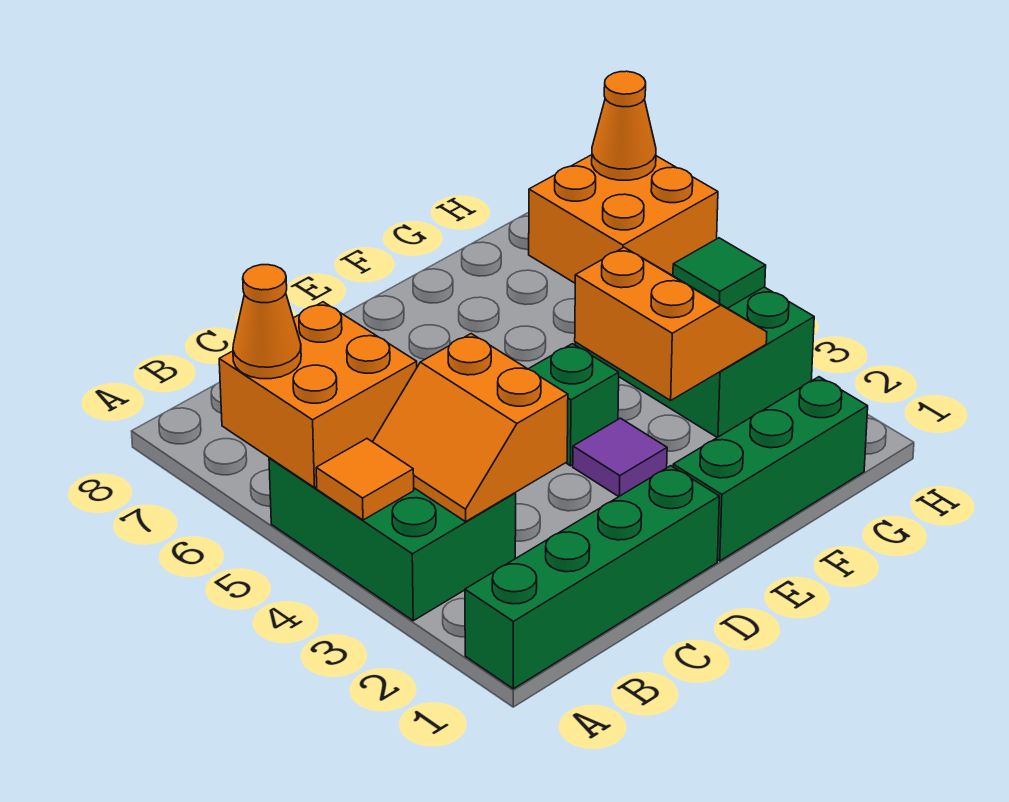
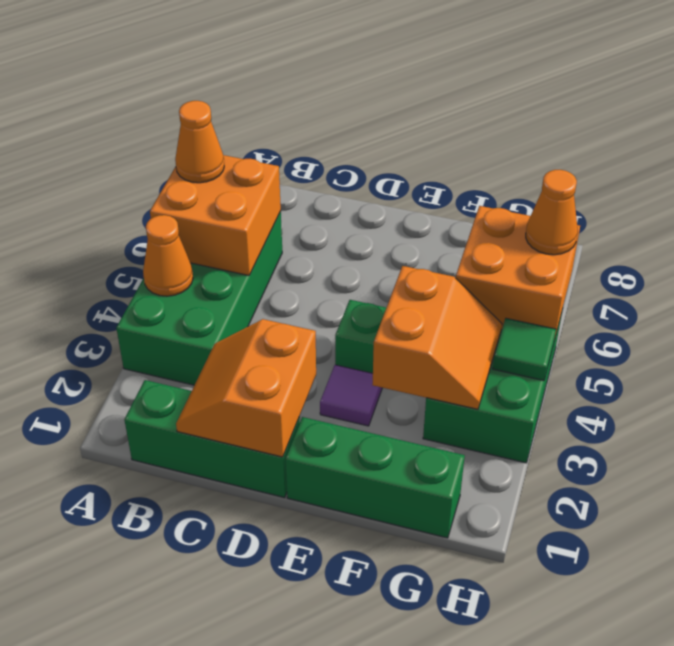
green brick A1:D1 level 1 -> green brick B1:D1 level 1
green brick A3:B5 level 1 -> green brick A3:B6 level 1
orange tile A4 level 2 -> orange cone A4 level 2
orange slope B3:C4 level 2 top C -> orange slope C1:D2 level 2 top D

